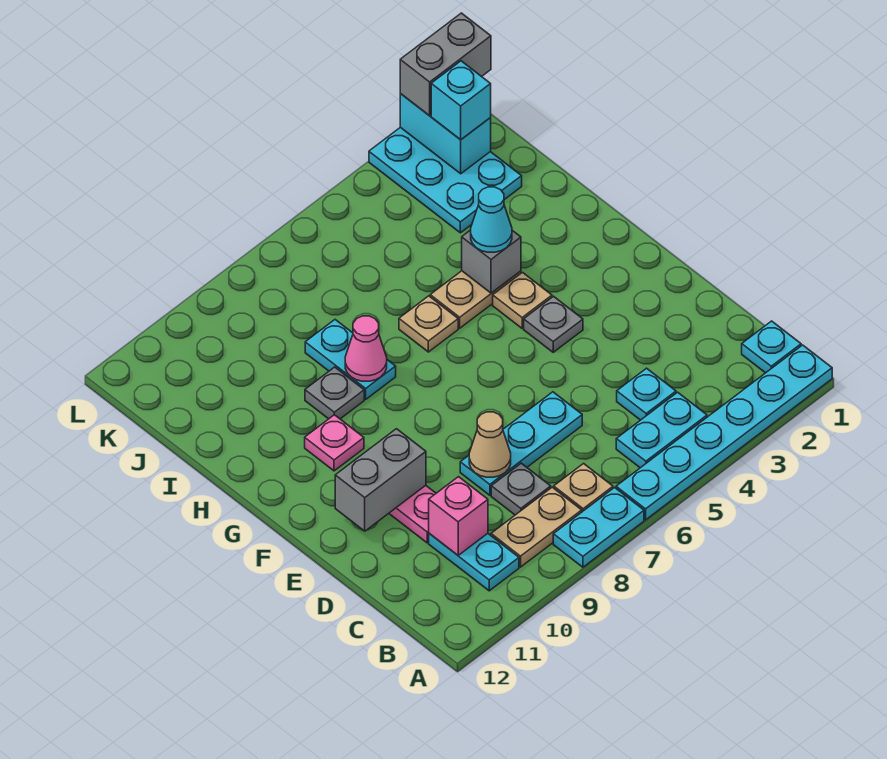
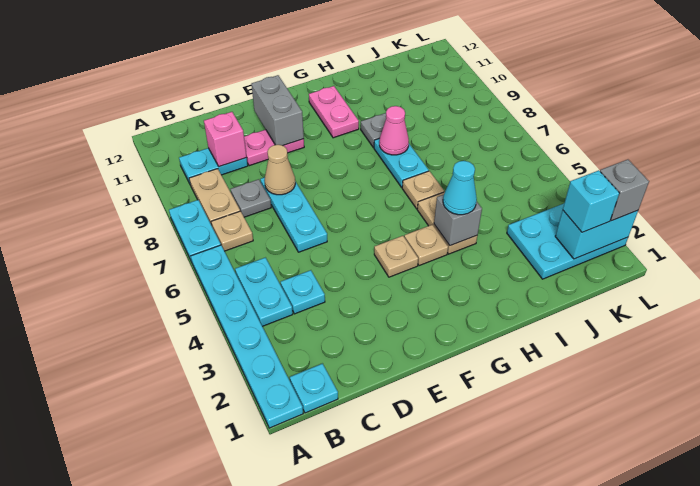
grey plate F4 level 1 -> tan plate F4 level 1
pink plate G10 level 1 -> pink plate G10:G11 level 1
cyan plate H8:I8 level 1 -> cyan plate H7:H8 level 1
grey brick L1:L2 level 3 -> grey brick L2 level 3

